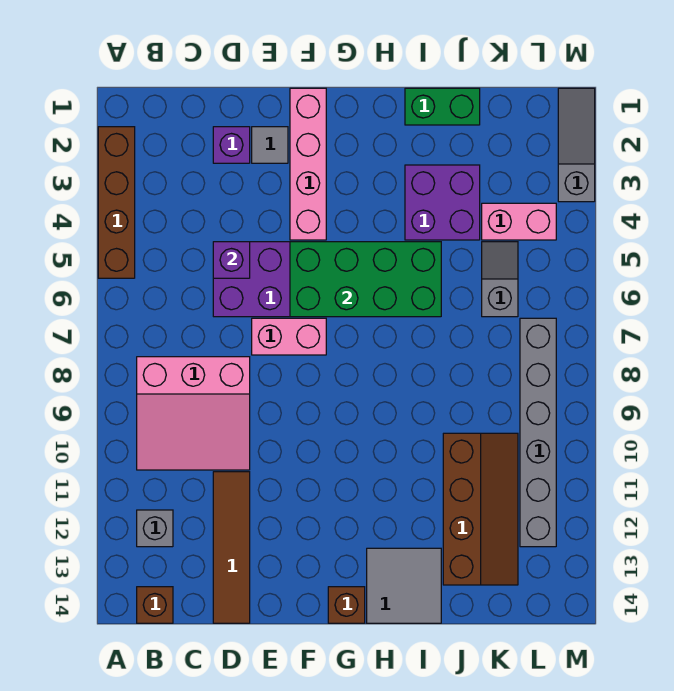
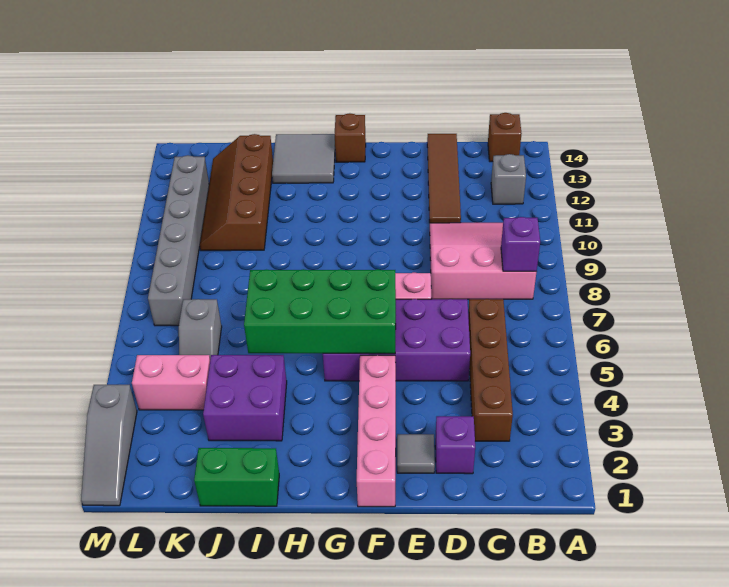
brown brick A2:A5 level 1 -> brown brick C3:C6 level 1
purple brick D5 level 2 -> purple brick B8 level 2

